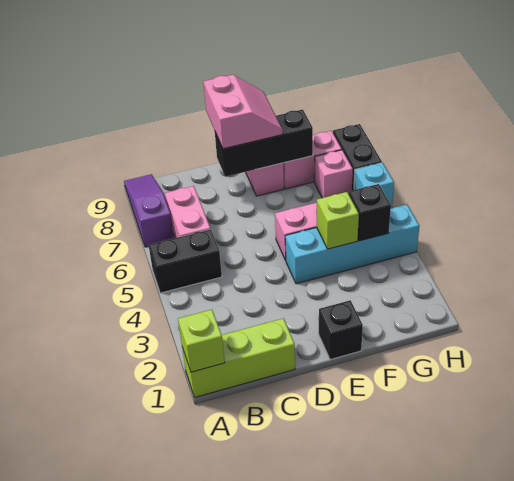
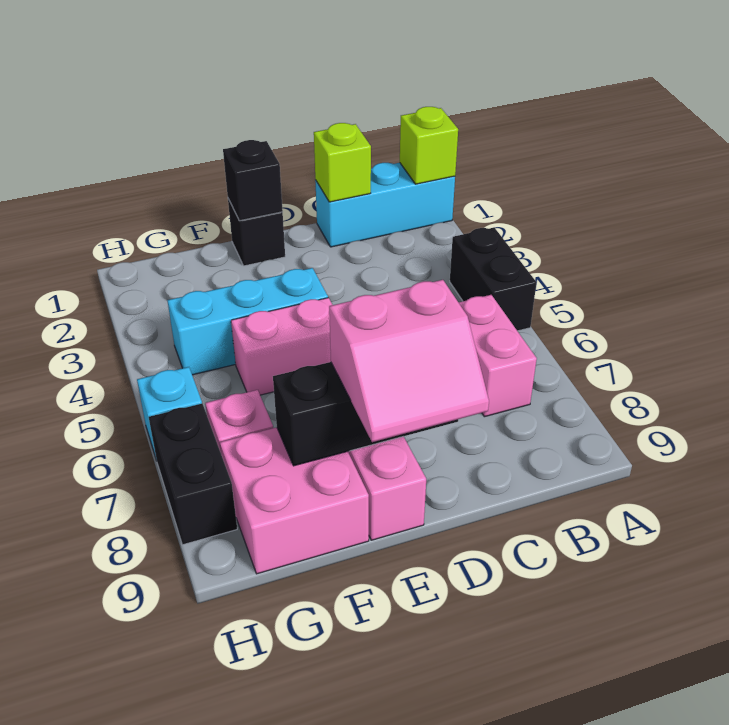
lime brick A1:C1 level 1 -> cyan brick A1:C1 level 1
black brick A5:B5 level 1 -> black brick A4:A5 level 1
purple slope A7:A9 level 1 top 7 -> none
pink slope D8:E9 level 3 top D -> pink slope D8:E9 level 3 top 8
cyan brick E4:H4 level 1 -> cyan brick E4:G4 level 1
lime brick F4 level 2 -> lime brick C1 level 2
pink brick F8:G8 level 1 -> pink brick F8:G9 level 1
black brick G4 level 2 -> black brick E1 level 2

